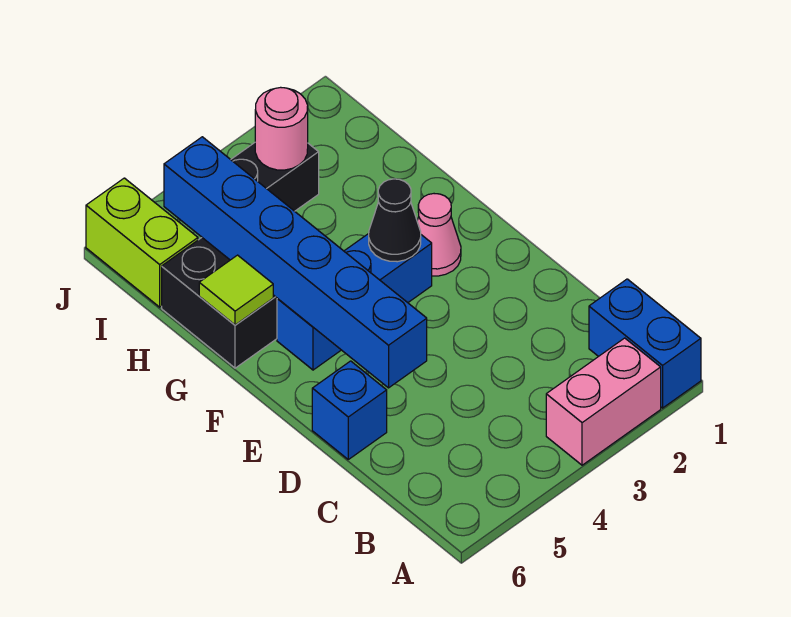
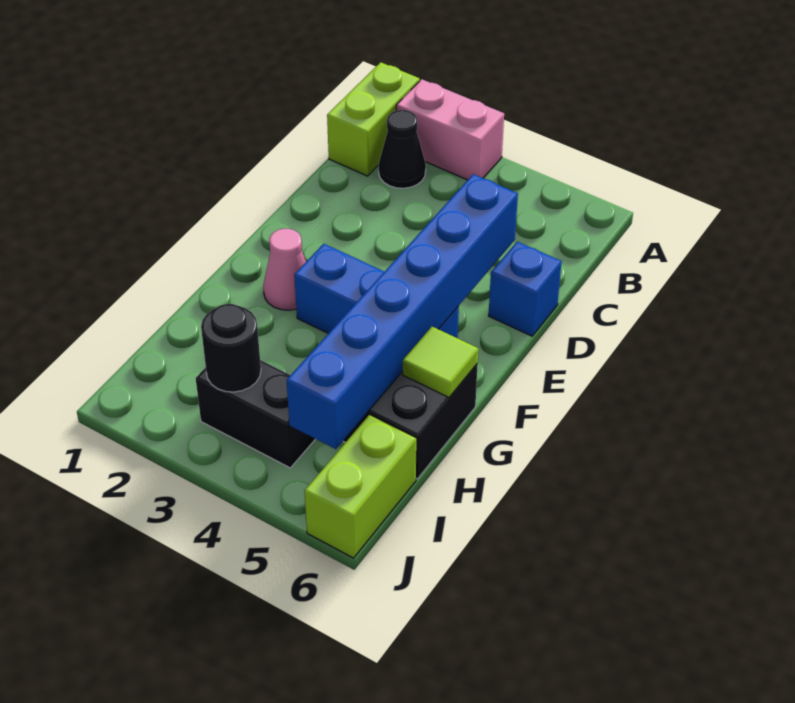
blue brick A1:B1 level 1 -> lime brick A1:B1 level 1
black cone F3 level 2 -> black cone B2 level 1
pink round brick I3 level 2 -> black round brick I3 level 2

